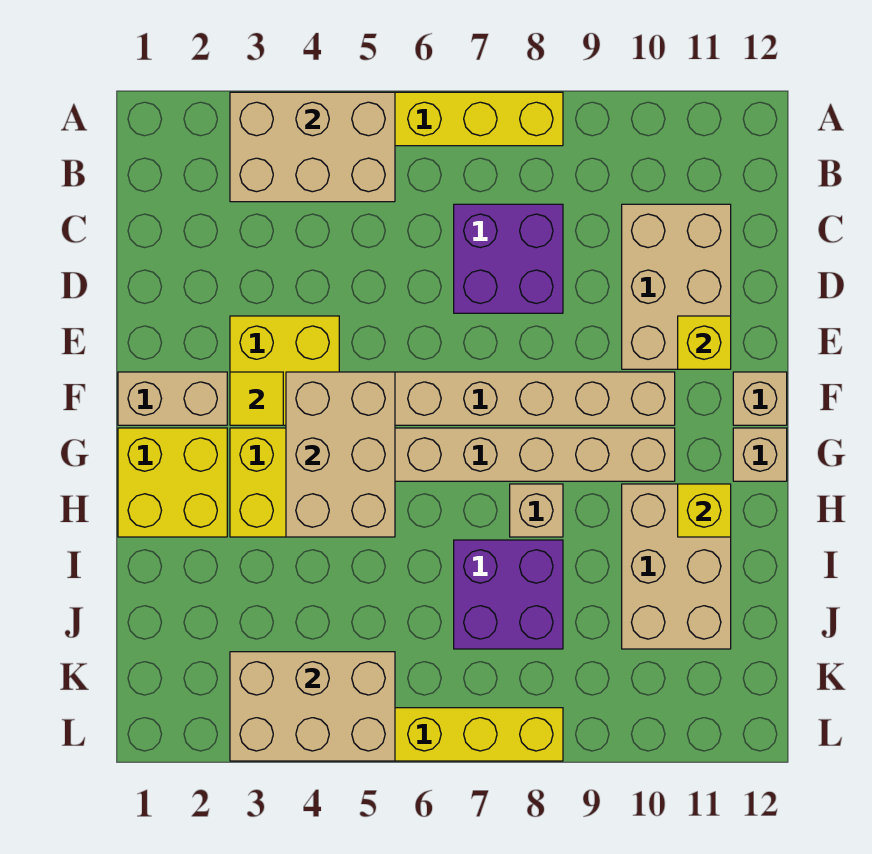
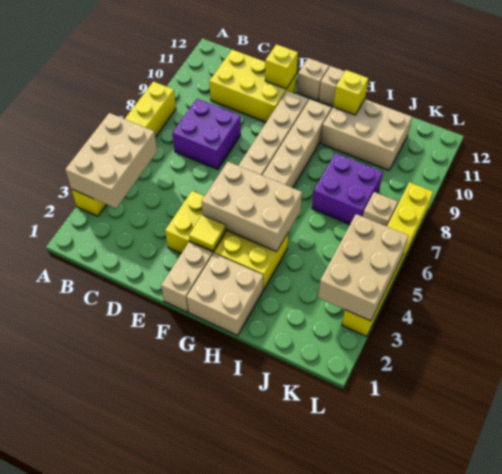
tan brick C10:E11 level 1 -> yellow brick C10:E11 level 1
yellow brick G1:H2 level 1 -> tan brick G1:H2 level 1
tan brick H8 level 1 -> tan brick K7 level 1

